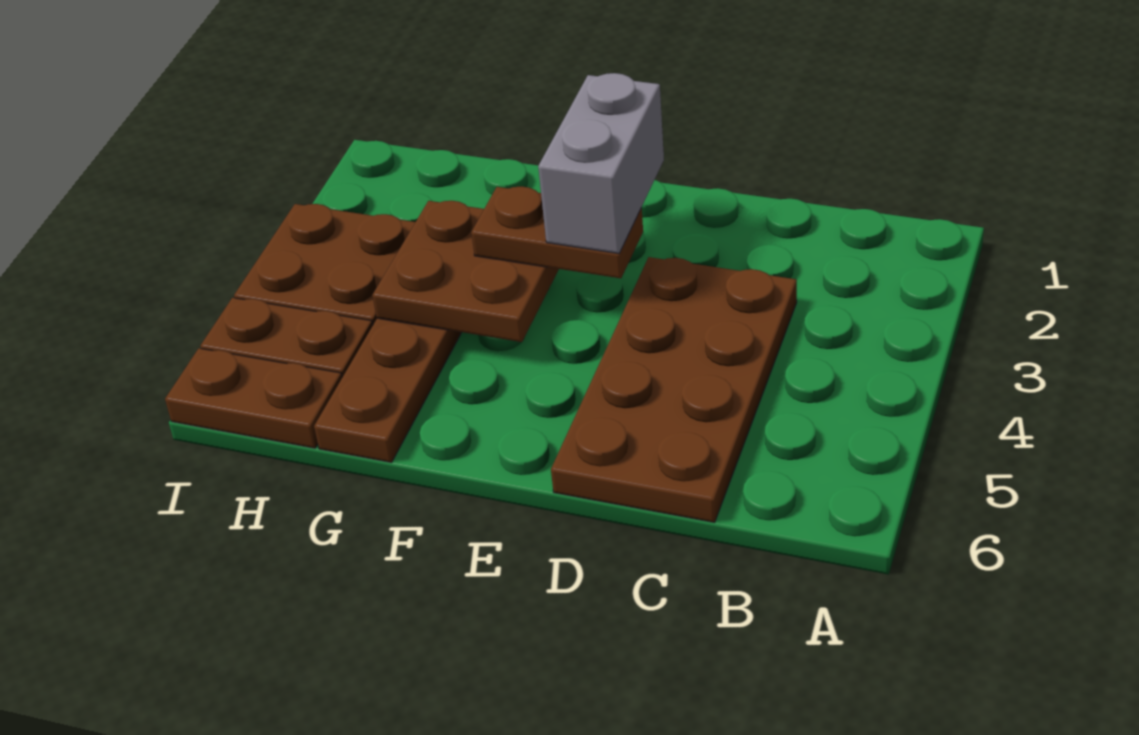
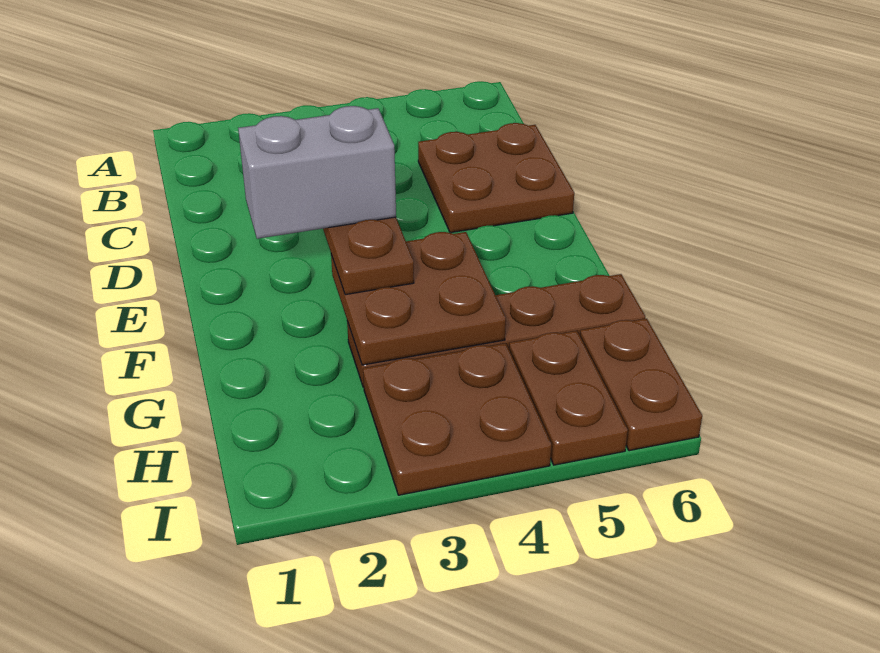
brown plate C3:D6 level 1 -> brown plate C5:D6 level 1

